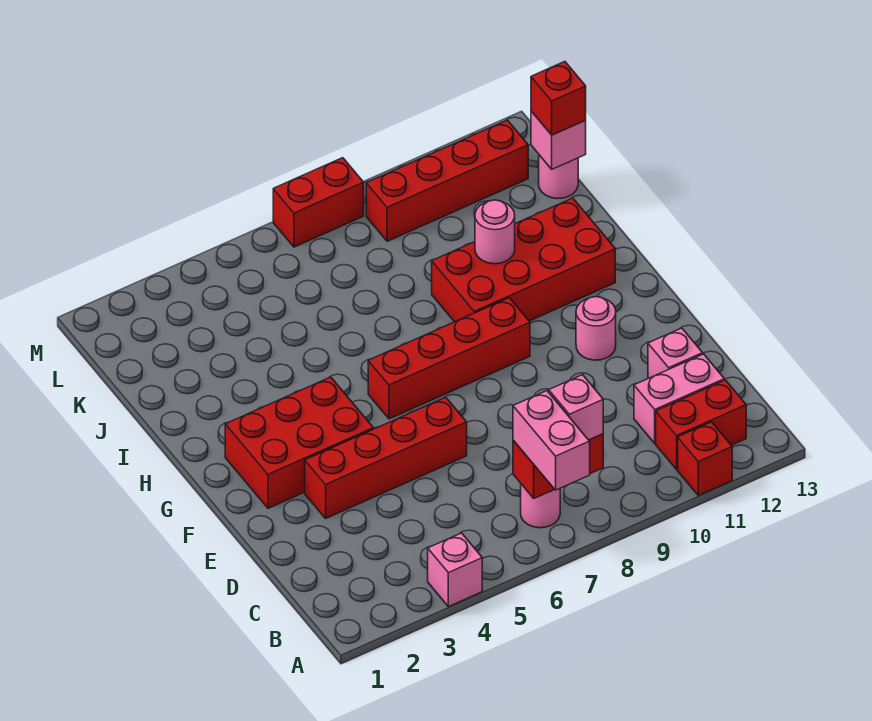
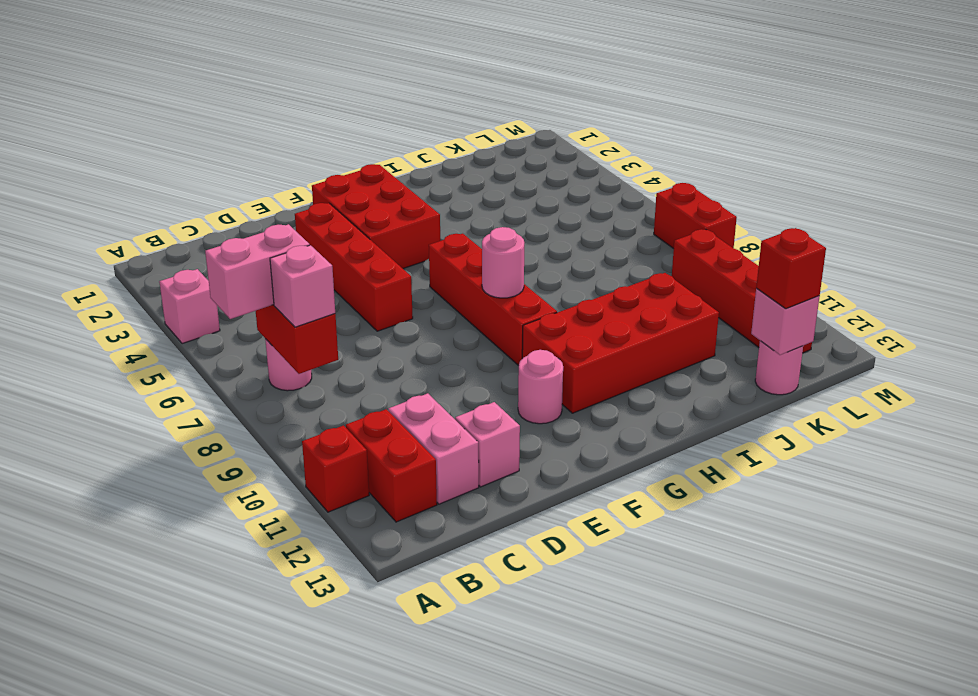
red brick H9:I12 level 1 -> red brick G10:J11 level 1
pink round brick I10 level 2 -> pink round brick G8 level 2

